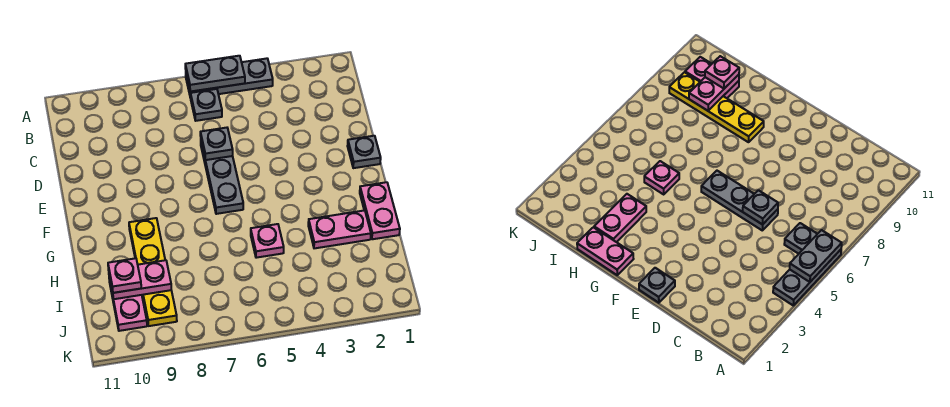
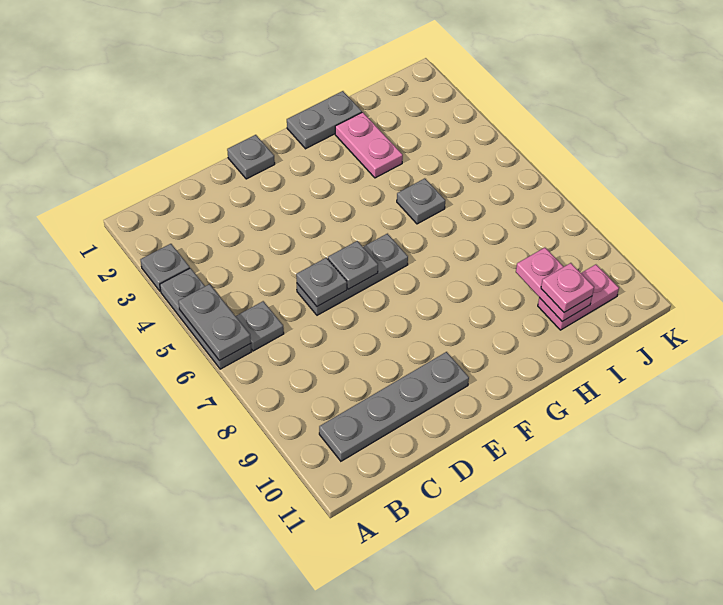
none -> grey plate A3 level 1
none -> grey plate B10:E10 level 1
none -> grey plate E6 level 2
pink plate G1:H1 level 1 -> grey plate G1:H1 level 1
yellow plate G9:J9 level 1 -> none
pink plate H5 level 1 -> grey plate H5 level 1

